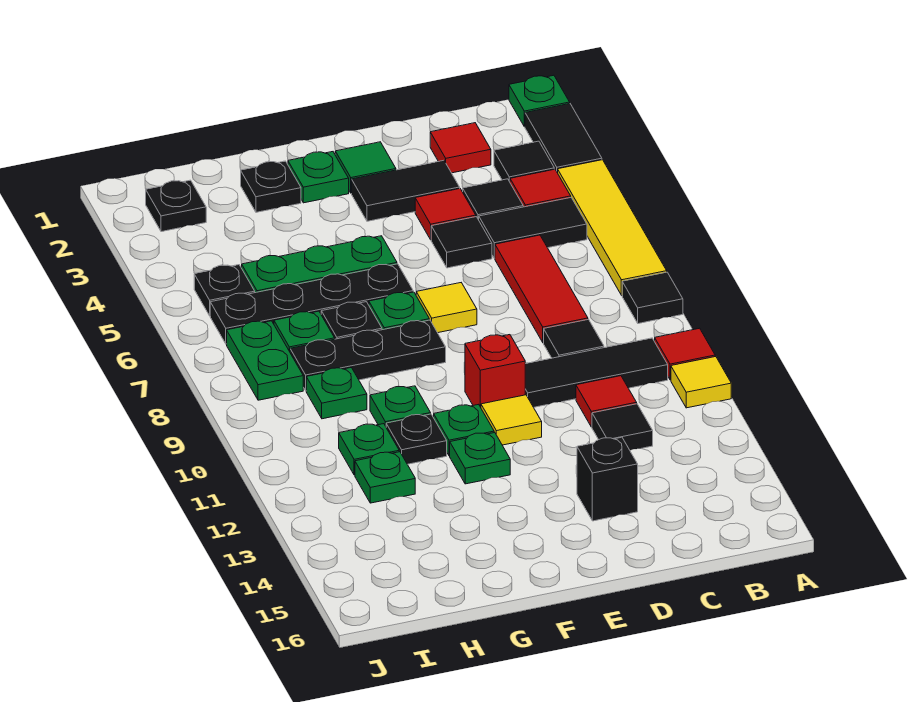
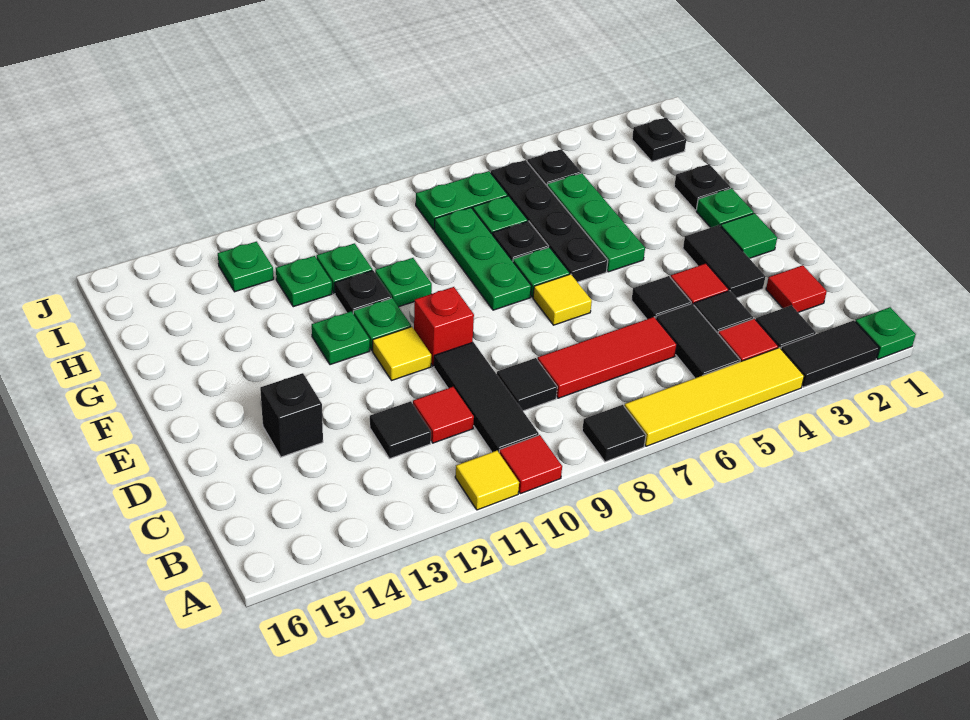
black plate F8:H8 level 1 -> green plate F8:H8 level 1
green plate H9 level 1 -> green plate I13 level 1

